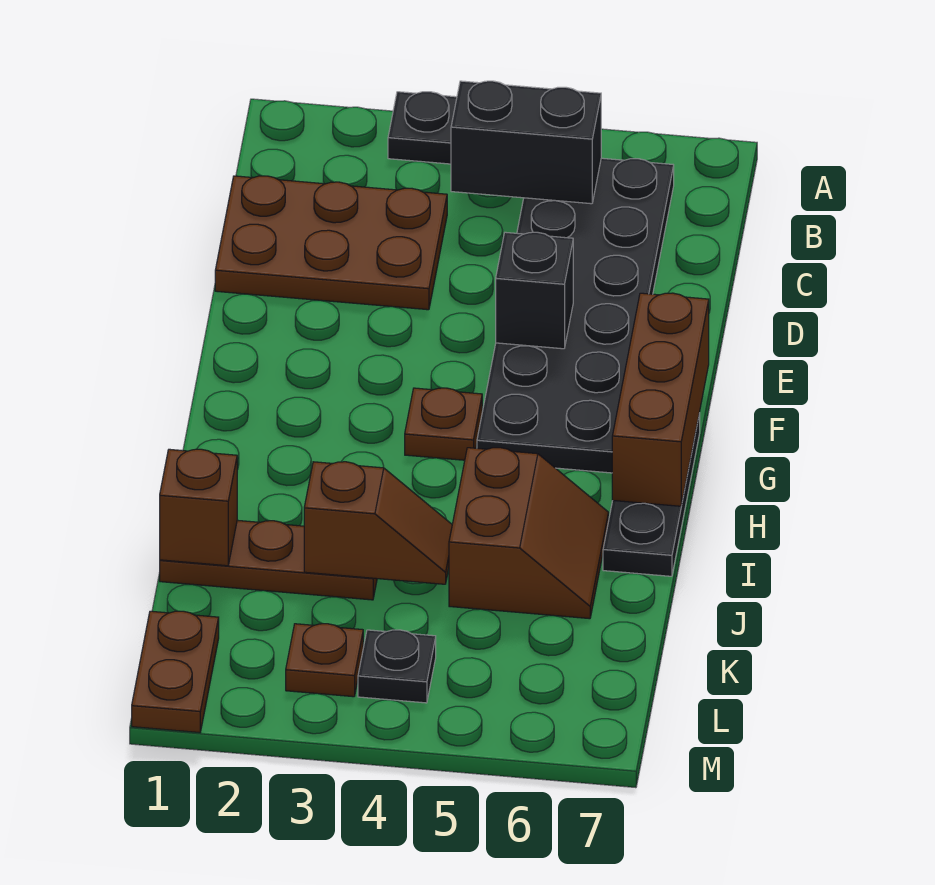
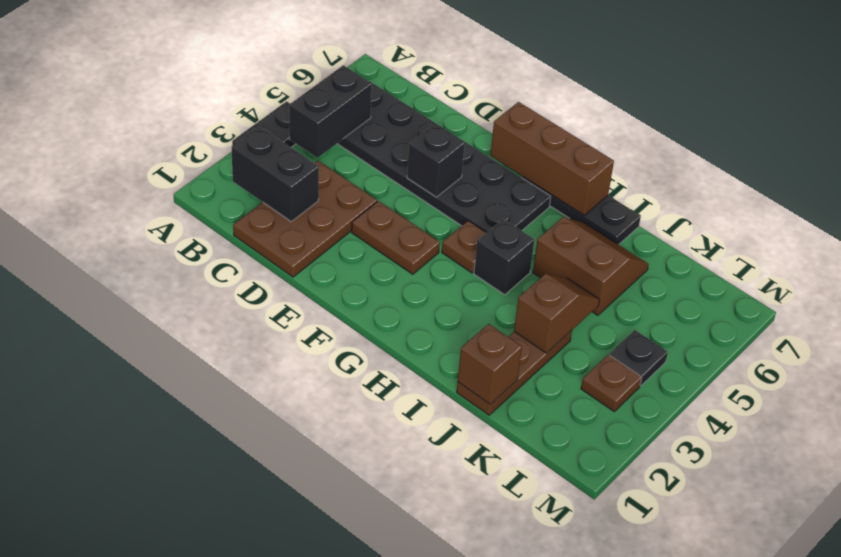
none -> black brick B2:C2 level 2
none -> black brick H4 level 1
brown plate L1:M1 level 1 -> brown plate E3:F3 level 1

